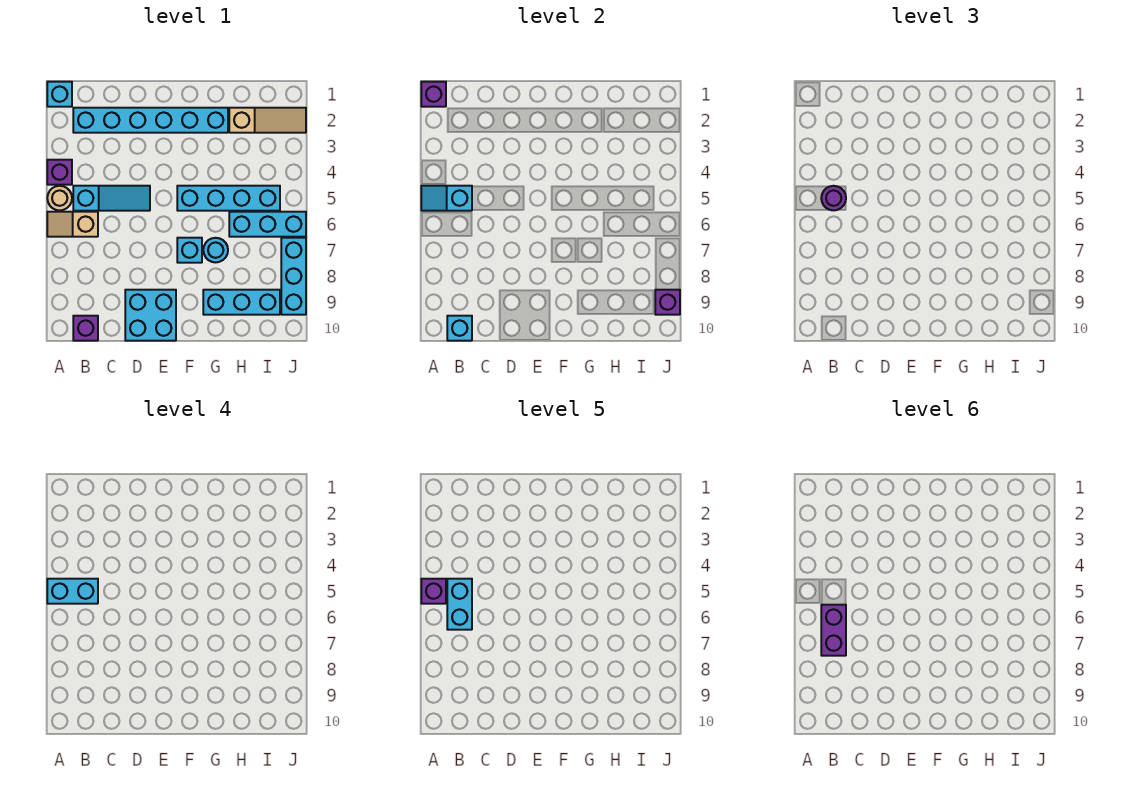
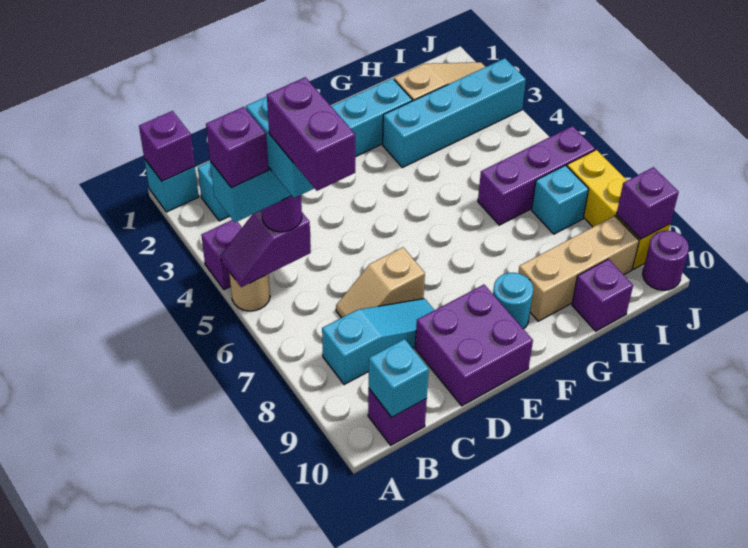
cyan slope A5:B5 level 2 top B -> purple slope A5:B5 level 2 top B
tan slope A6:B6 level 1 top B -> tan slope C7:D7 level 1 top D
cyan slope B5:D5 level 1 top B -> cyan slope B8:D8 level 1 top B
cyan brick D9:E10 level 1 -> purple brick D9:E10 level 1
cyan brick F5:I5 level 1 -> cyan brick G3:J3 level 1
cyan brick F7 level 1 -> cyan brick I7 level 1
cyan round brick G7 level 1 -> cyan round brick F9 level 1
cyan brick G9:I9 level 1 -> tan brick G9:I9 level 1
cyan brick H6:J6 level 1 -> purple brick H6:J6 level 1
none -> purple brick H10 level 1
cyan brick J7:J9 level 1 -> yellow brick J7:J9 level 1
none -> purple round brick J10 level 1

